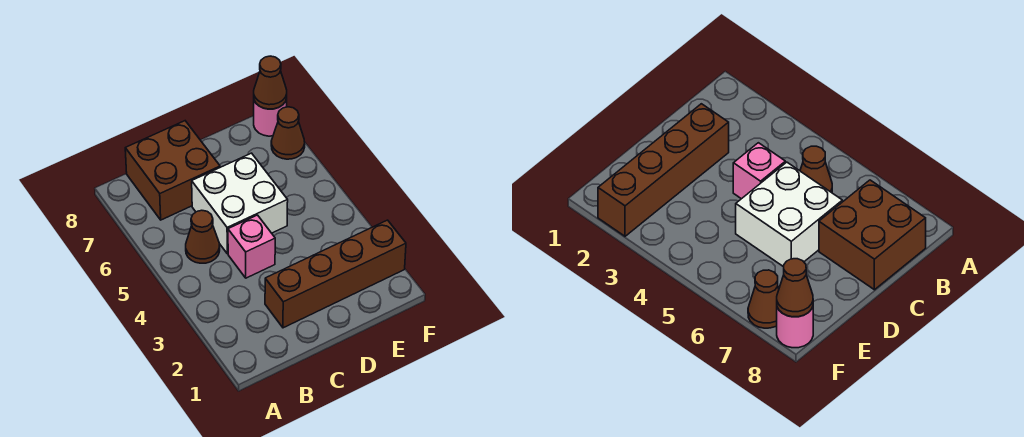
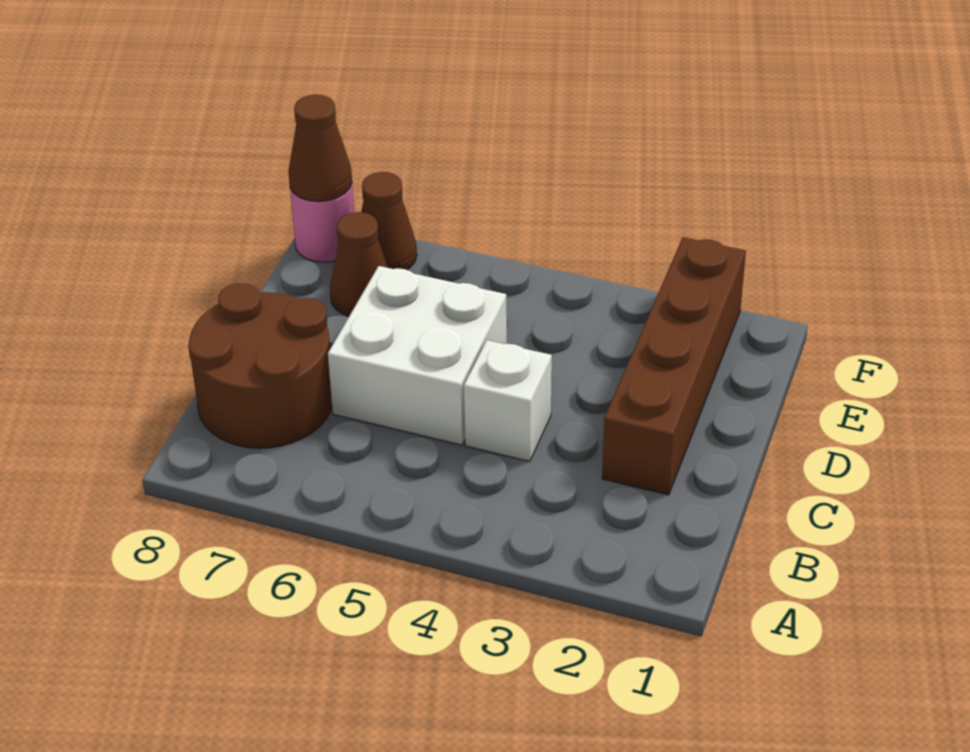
brown cone B5 level 1 -> brown cone E7 level 1
brown brick B7:C8 level 1 -> brown round brick B7:C8 level 1
pink brick C4 level 1 -> white brick C4 level 1

